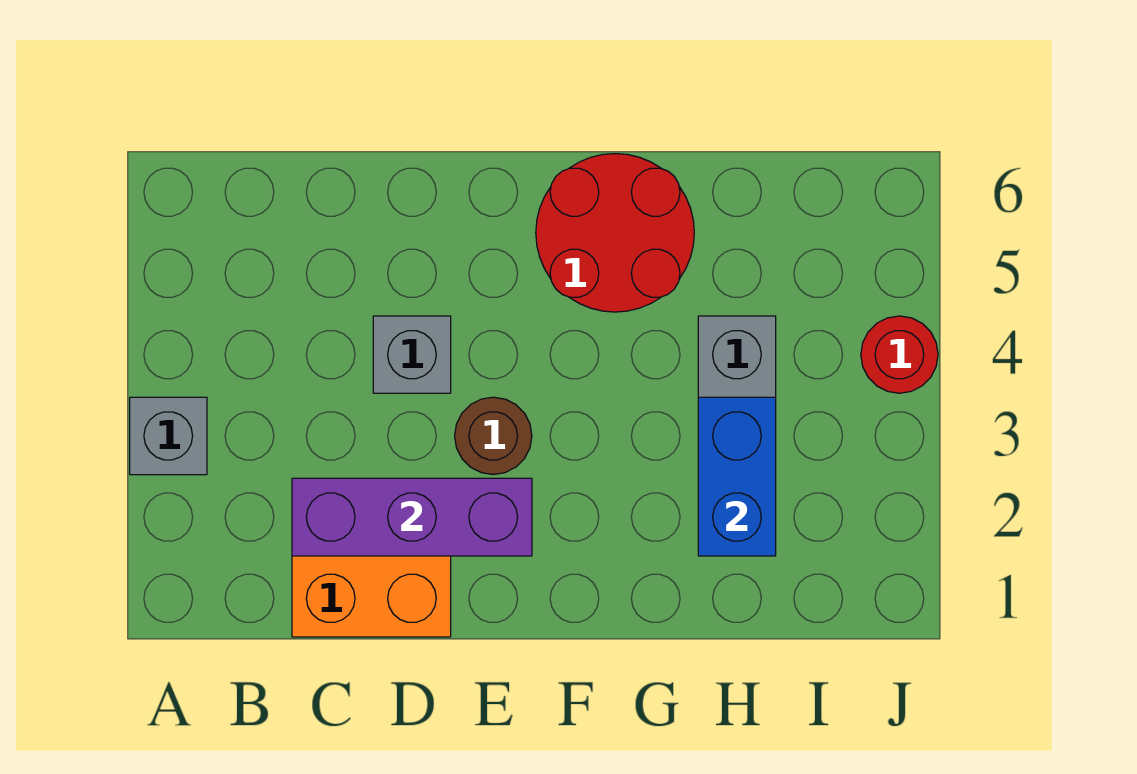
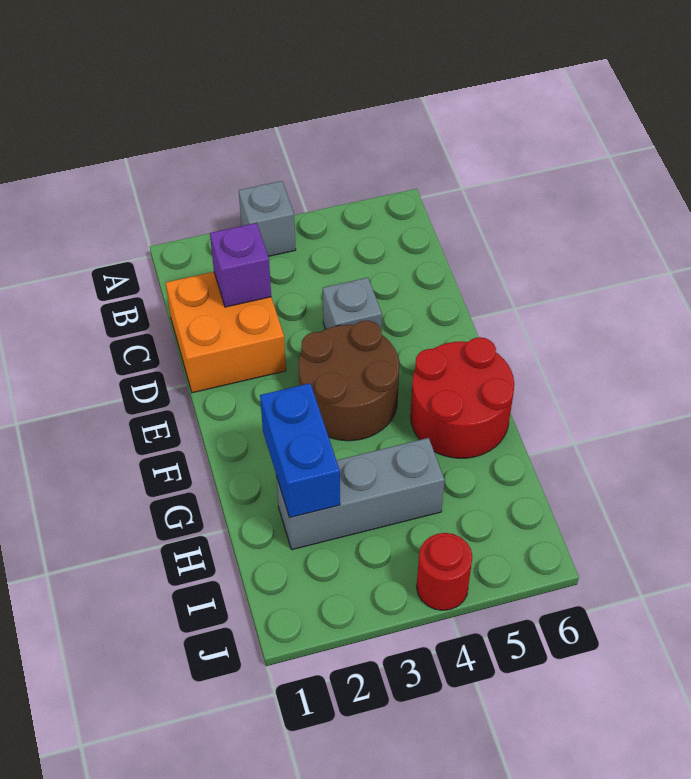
purple brick C2:E2 level 2 -> purple brick C2 level 2
brown round brick E3 level 1 -> brown round brick E3:F4 level 1
blue brick H2:H3 level 2 -> blue brick G2:H2 level 2

